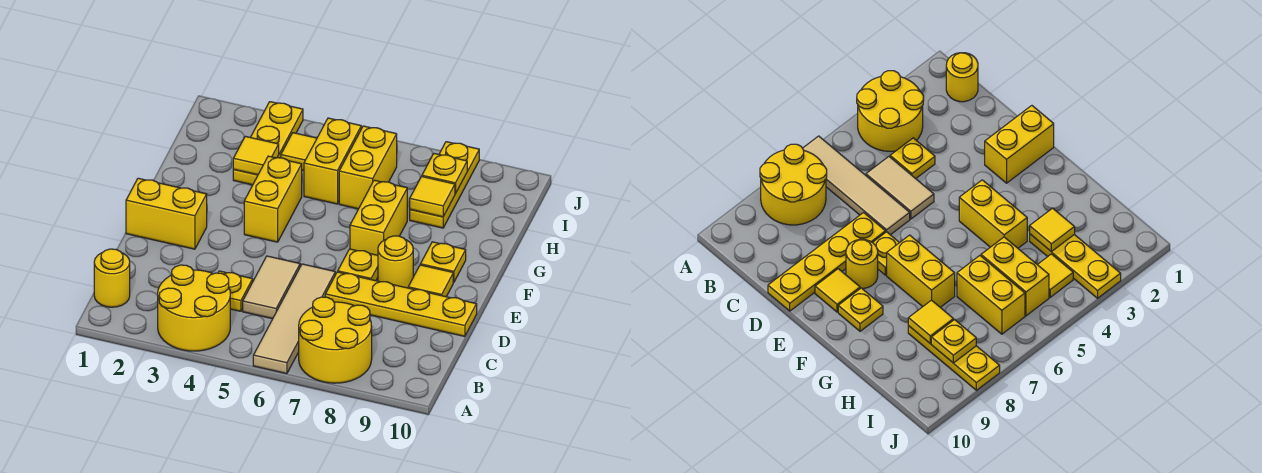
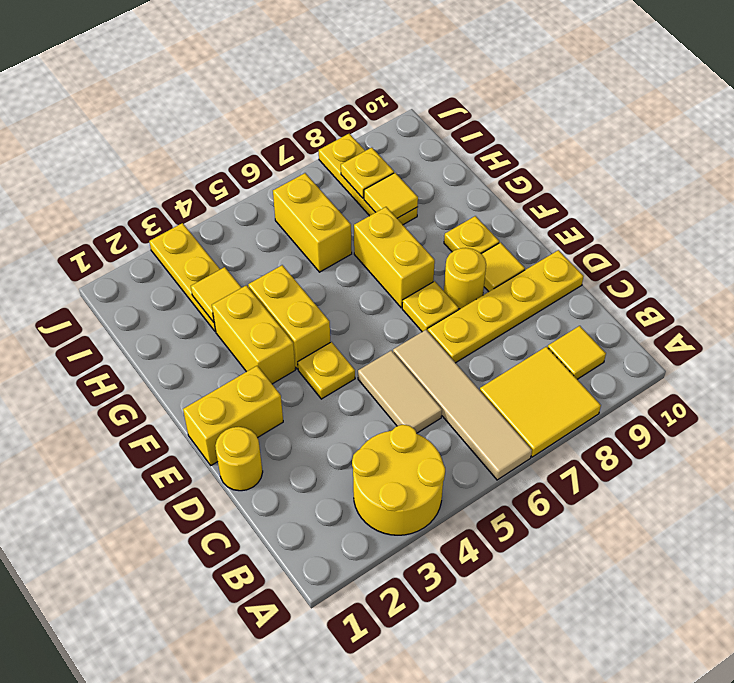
yellow round brick A7:B8 level 1 -> yellow tile A7:B8 level 1
yellow round brick B1 level 1 -> yellow round brick D1 level 1
yellow plate C4 level 1 -> yellow plate E4 level 1
yellow brick H5:I5 level 1 -> yellow brick F3:G3 level 1
yellow tile I4 level 1 -> yellow tile B9 level 1

